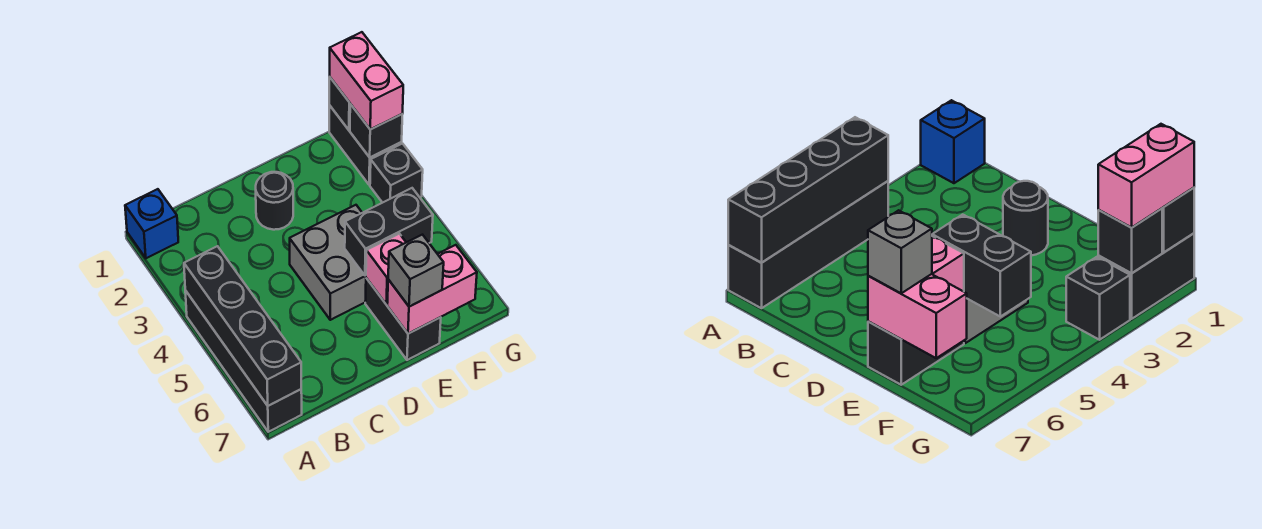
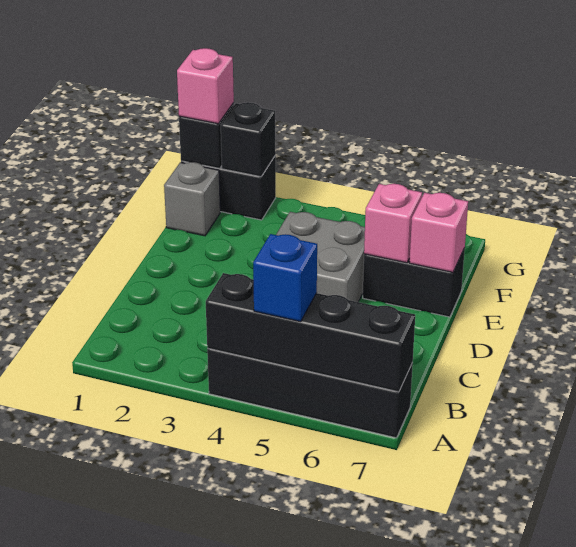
blue brick A1 level 1 -> blue brick A5 level 3
black round brick D2 level 1 -> none
black brick E5:F5 level 2 -> none
pink brick E7:F7 level 2 -> pink brick E7 level 2
grey brick E7 level 3 -> grey brick F1 level 1
pink brick G1:G2 level 3 -> pink brick G1 level 3
black brick G3 level 1 -> none

